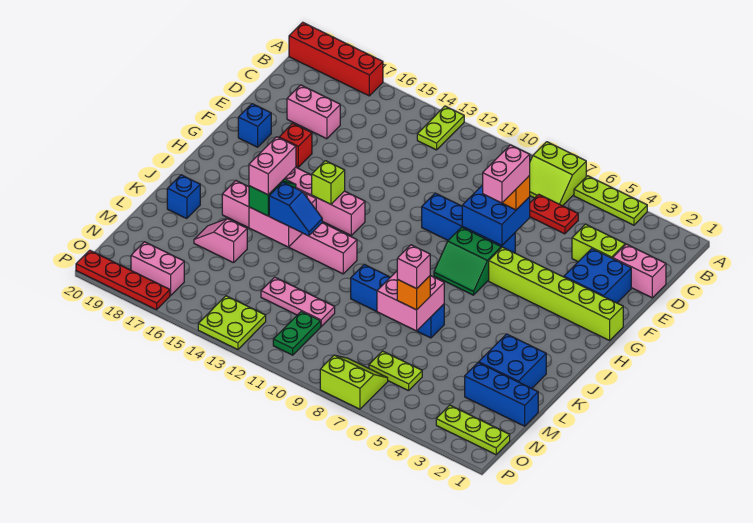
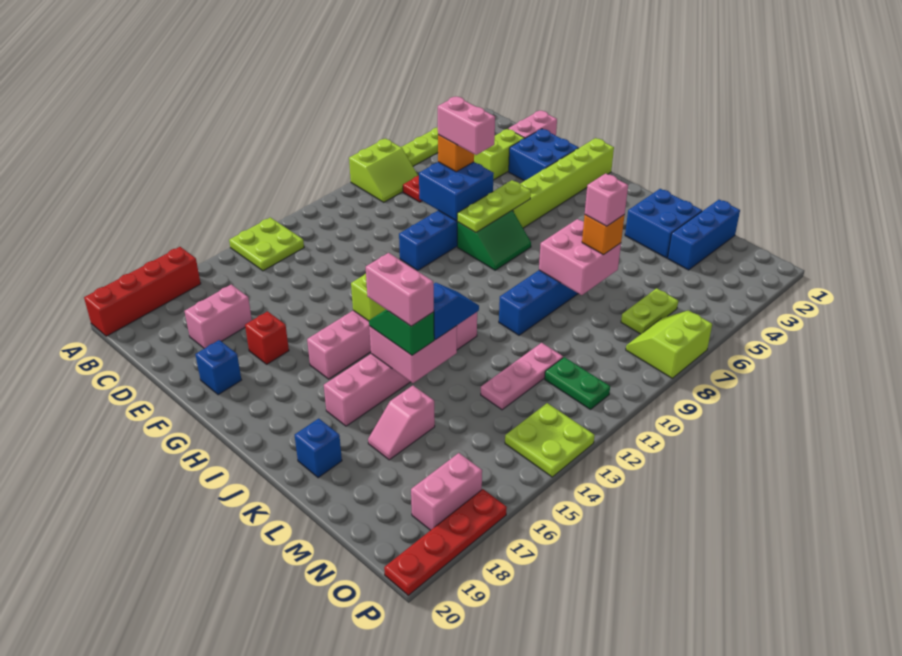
lime plate A13:B13 level 1 -> lime plate A13:B14 level 1
lime plate O1:O3 level 1 -> lime plate G6:G8 level 2

